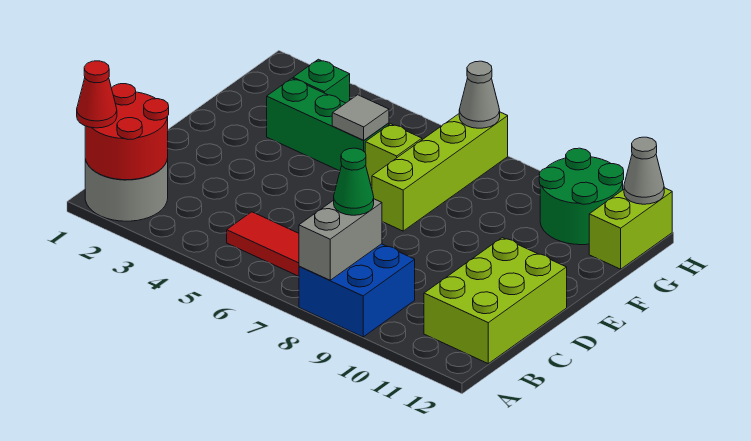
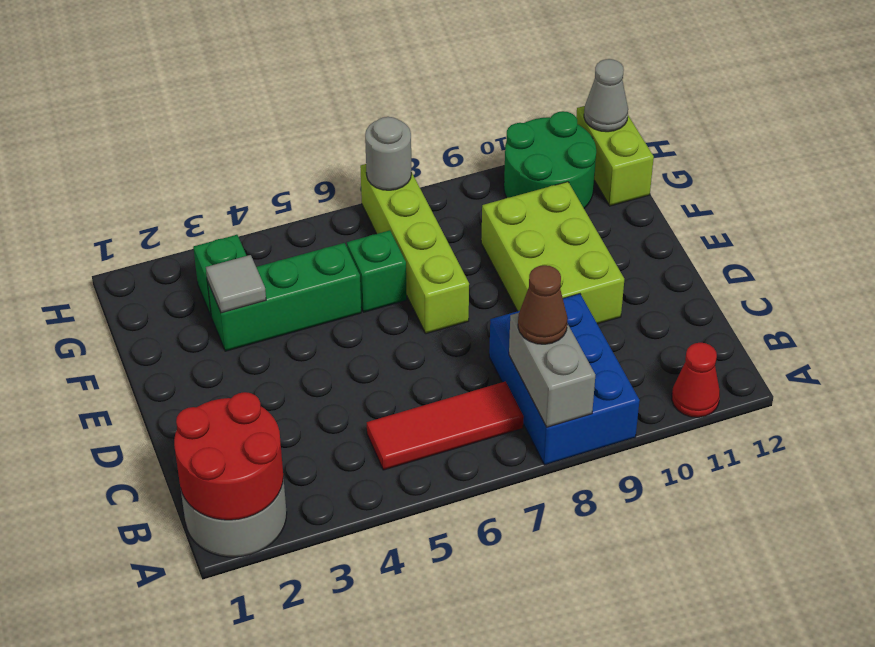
red cone A1 level 3 -> red cone A11 level 1
blue brick A8:B9 level 1 -> blue brick A8:C9 level 1
green cone B8 level 3 -> brown cone B8 level 3
lime brick B11:D12 level 1 -> lime brick D9:F10 level 1
grey tile F5 level 2 -> grey tile F3 level 2
lime brick F6 level 1 -> green brick F6 level 1
grey cone H7 level 2 -> grey round brick H7 level 2

